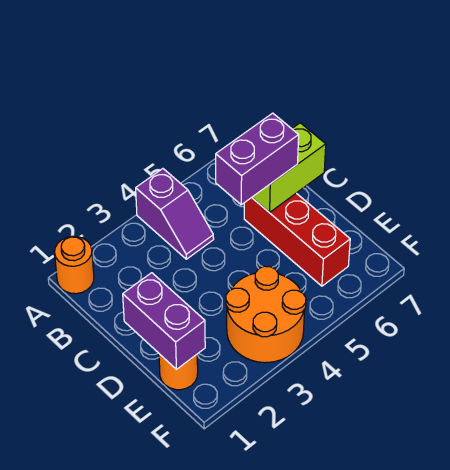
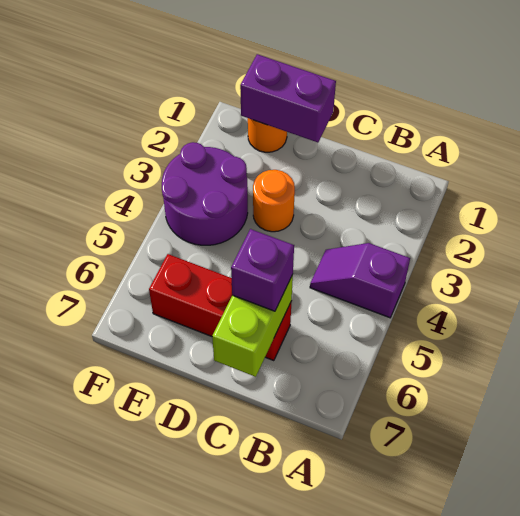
orange round brick A1 level 1 -> orange round brick D3 level 1
purple brick C5:C6 level 3 -> purple brick C6 level 3
orange round brick E3:F4 level 1 -> purple round brick E3:F4 level 1

